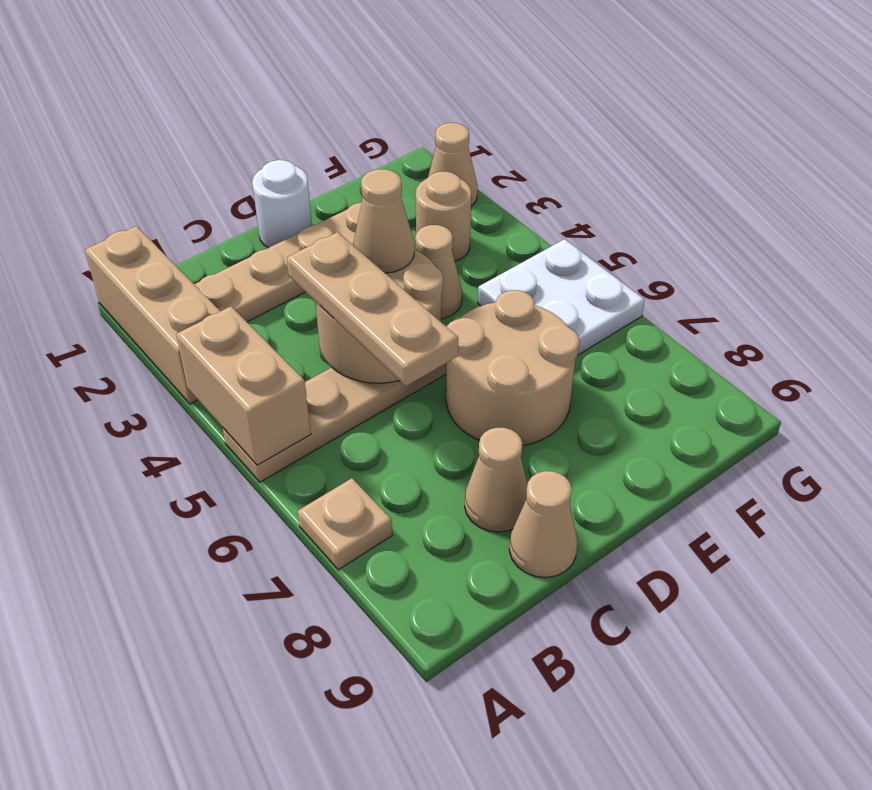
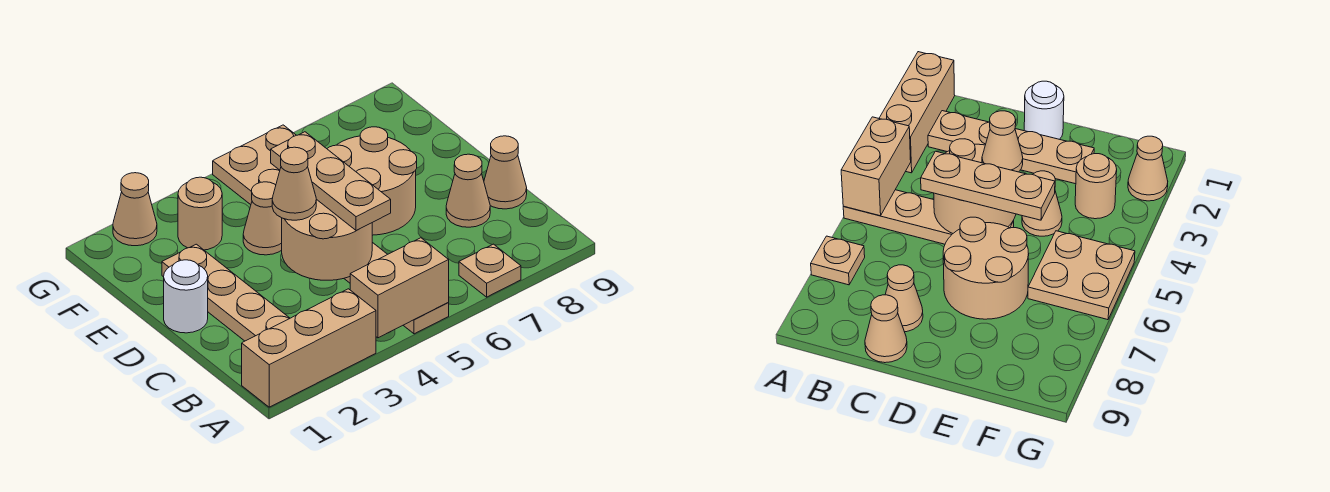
tan plate C4:C6 level 3 -> tan plate C5:E5 level 3
white plate F5:G6 level 1 -> tan plate F5:G6 level 1

